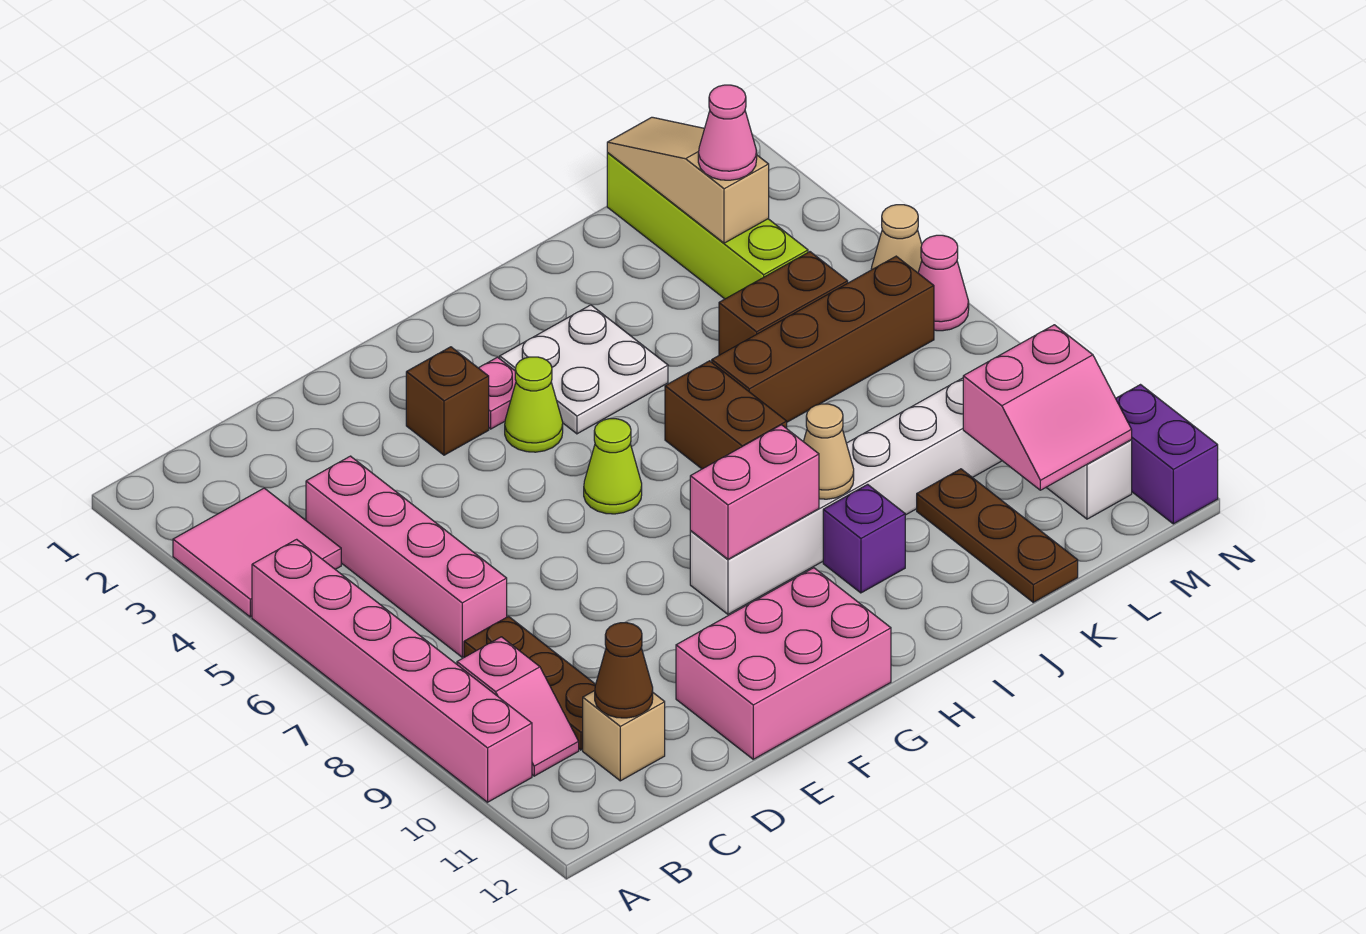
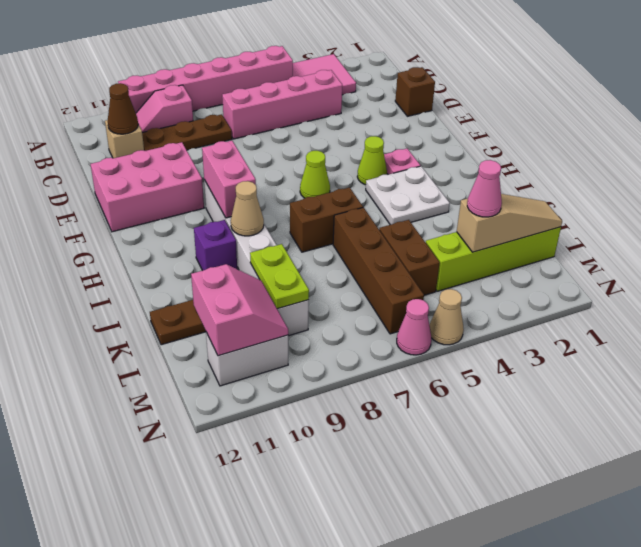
pink brick E11:G12 level 1 -> pink brick E10:F12 level 1
brown brick F3 level 1 -> brown brick D1 level 1
none -> lime plate K9:L9 level 2
pink slope L10:M11 level 2 top 10 -> pink slope L10:M11 level 2 top 11
purple brick N11:N12 level 1 -> none

